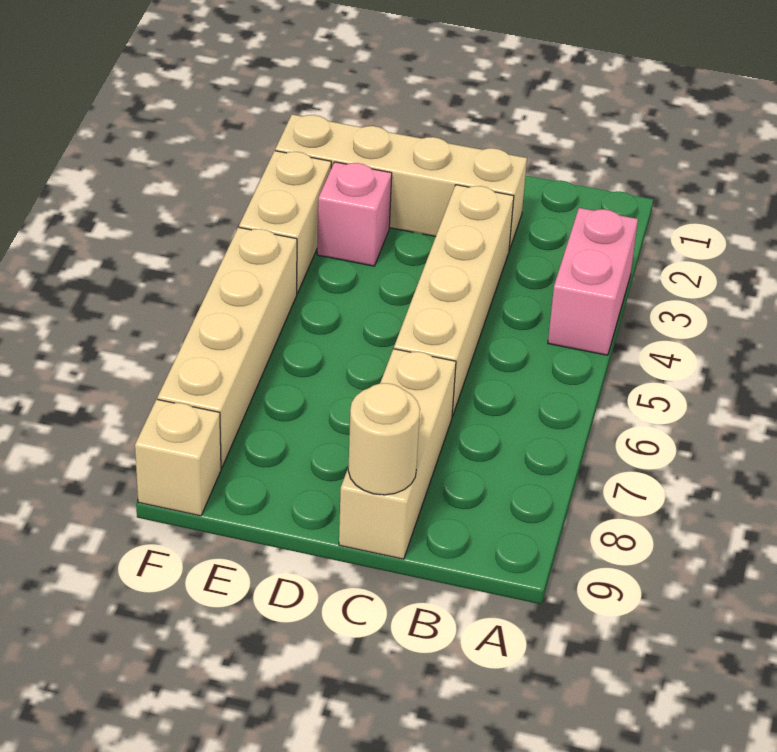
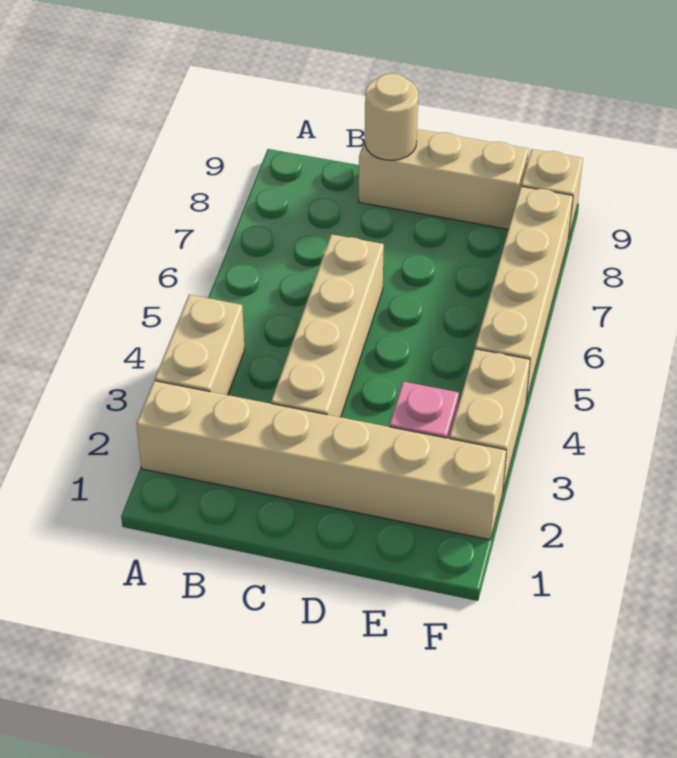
pink brick A3:A4 level 1 -> tan brick A3:A4 level 1
tan brick C2:F2 level 1 -> tan brick A2:F2 level 1
tan brick C7:C9 level 1 -> tan brick C9:E9 level 1

